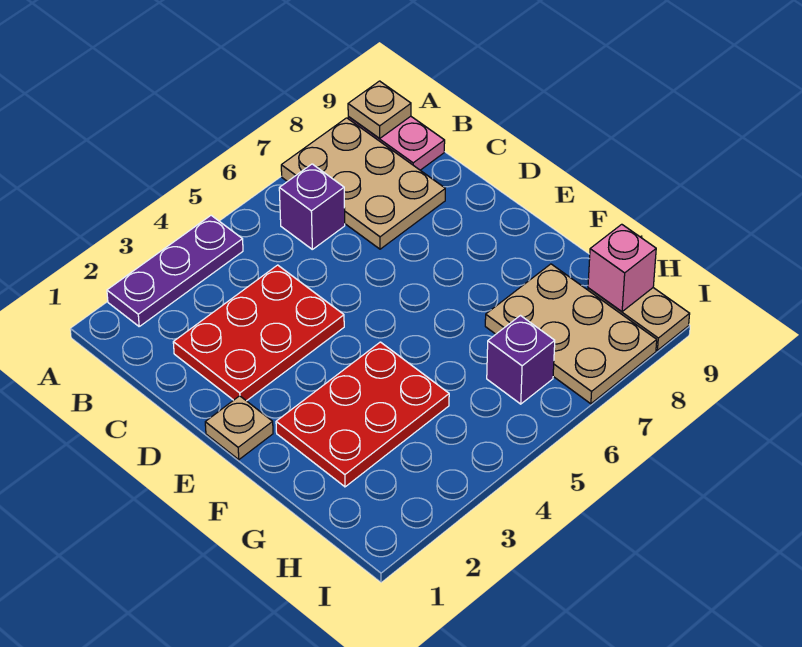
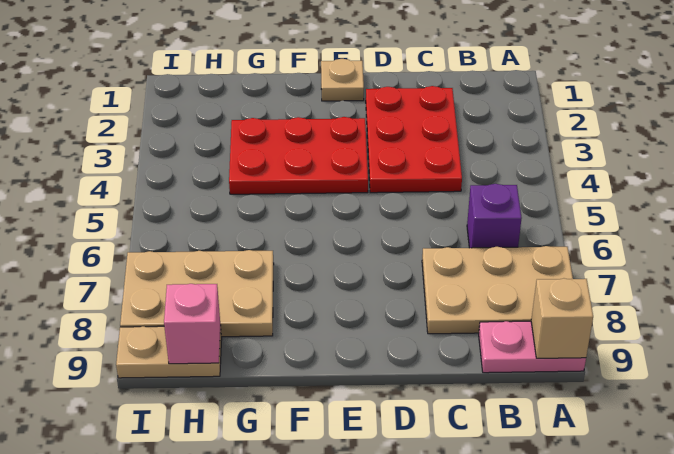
purple plate A2:A4 level 1 -> none
tan plate A9 level 2 -> tan brick A9 level 2
red plate F2:G4 level 1 -> red plate E3:G4 level 1
purple brick H6 level 1 -> none

